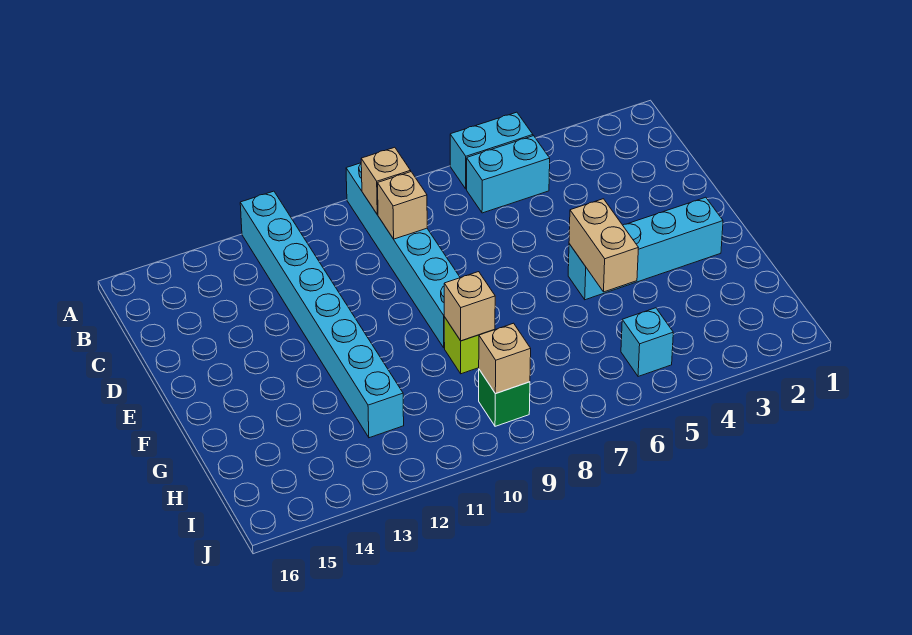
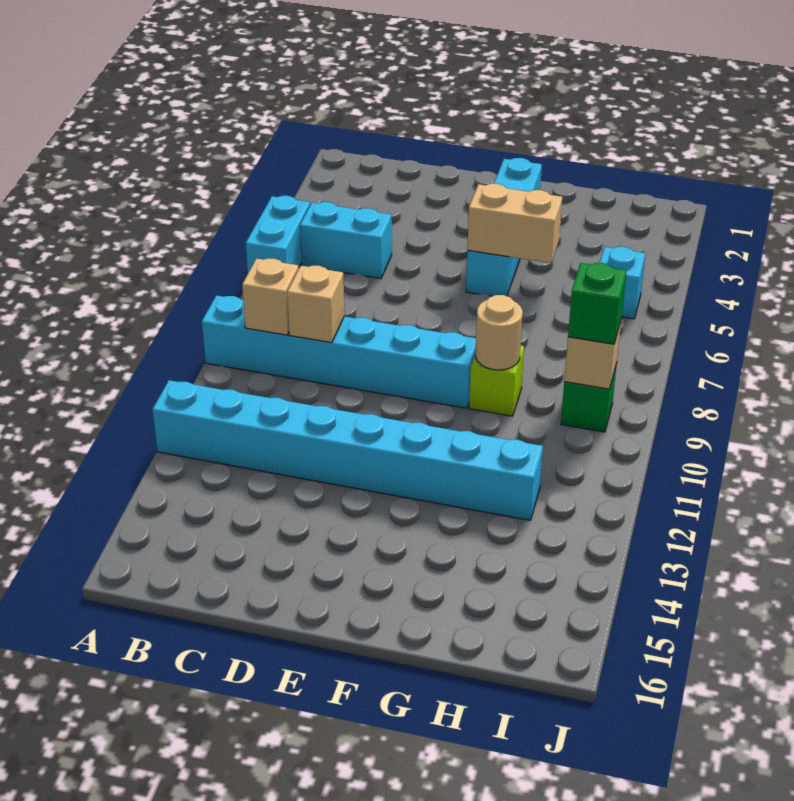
cyan brick B5:B6 level 1 -> cyan brick B5:C5 level 1
tan brick G9 level 2 -> tan round brick G9 level 2
none -> green brick I9 level 3

